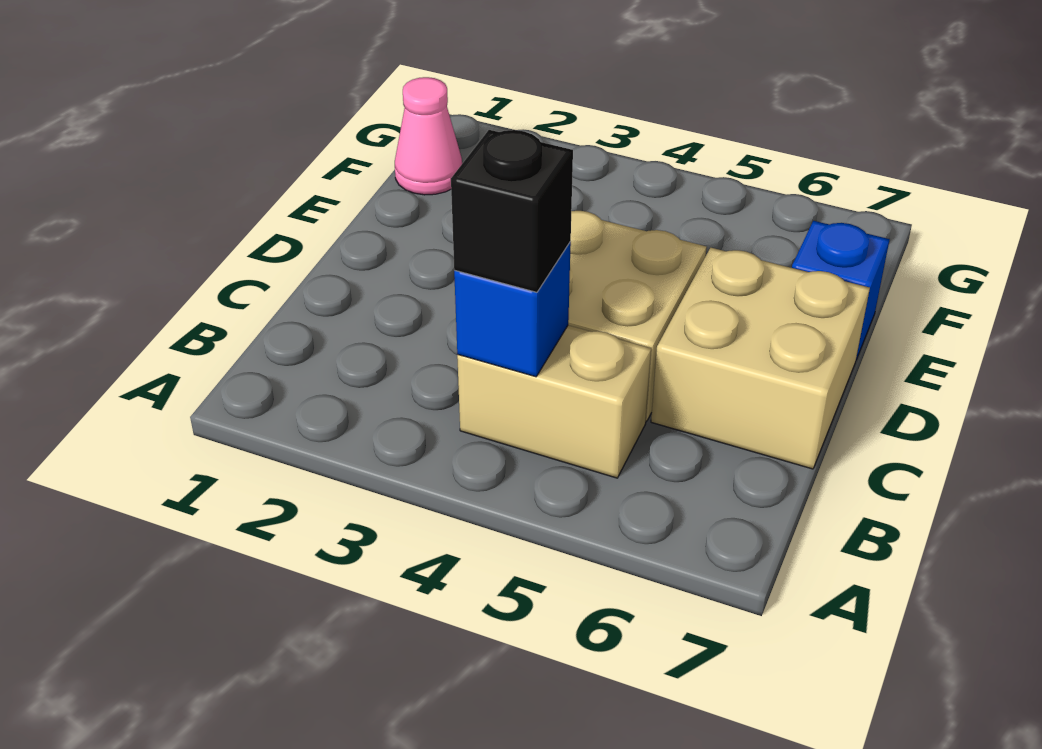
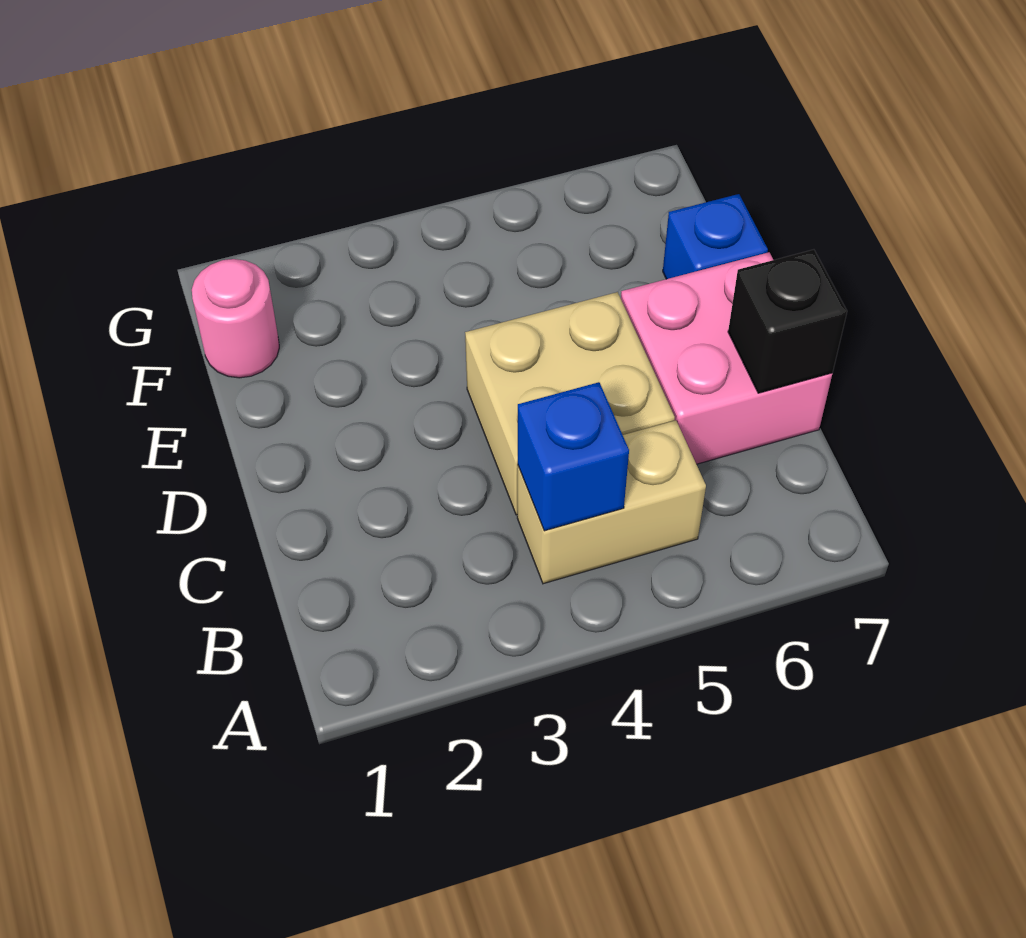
black brick B4 level 3 -> black brick C7 level 2
tan brick C6:D7 level 1 -> pink brick C6:D7 level 1
pink cone F1 level 1 -> pink round brick F1 level 1

